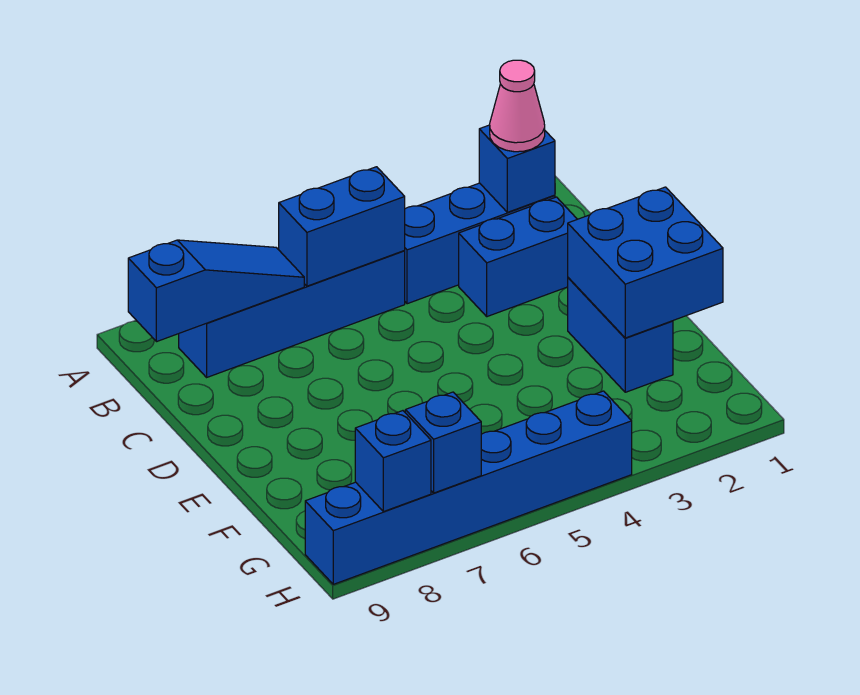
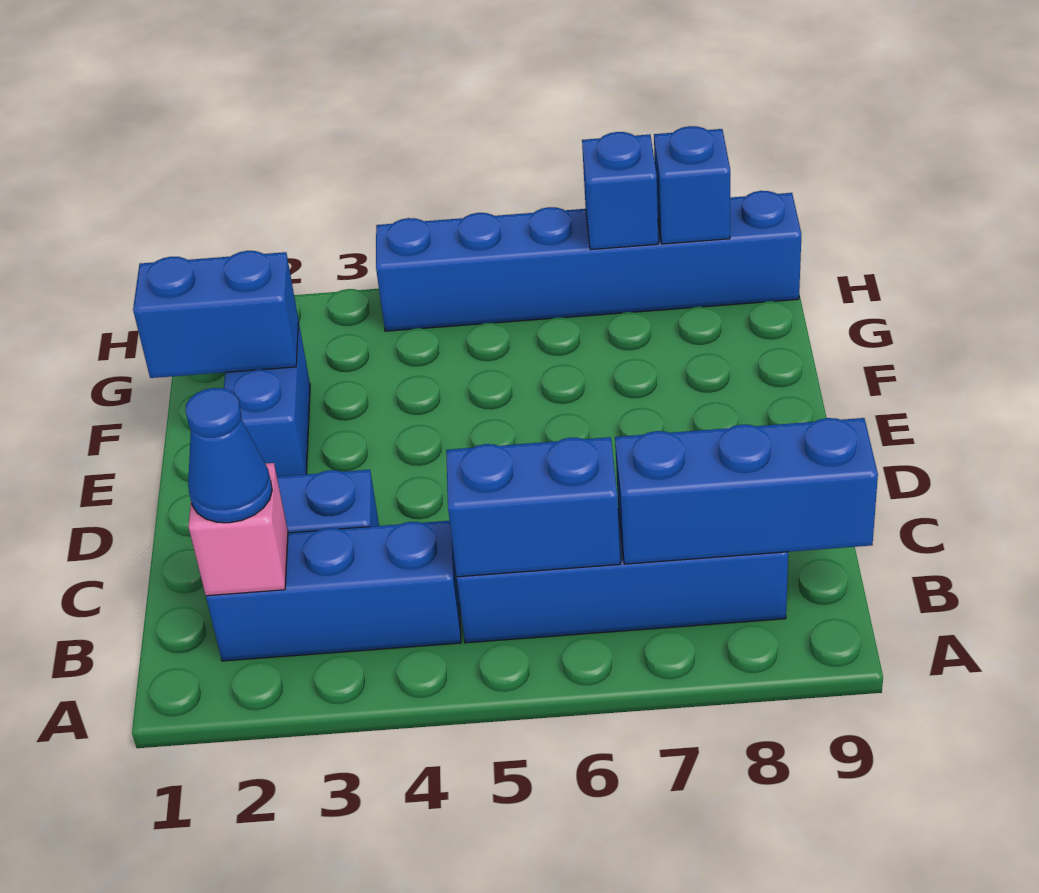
blue brick B2 level 2 -> pink brick B2 level 2
pink cone B2 level 3 -> blue cone B2 level 3
blue slope B7:B9 level 2 top 9 -> blue brick B7:B9 level 2
blue brick E1:F2 level 2 -> blue brick F1:F2 level 2

